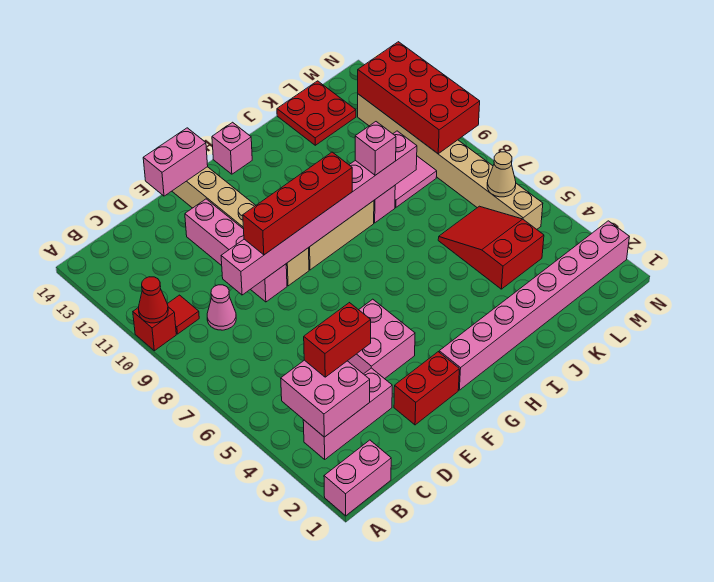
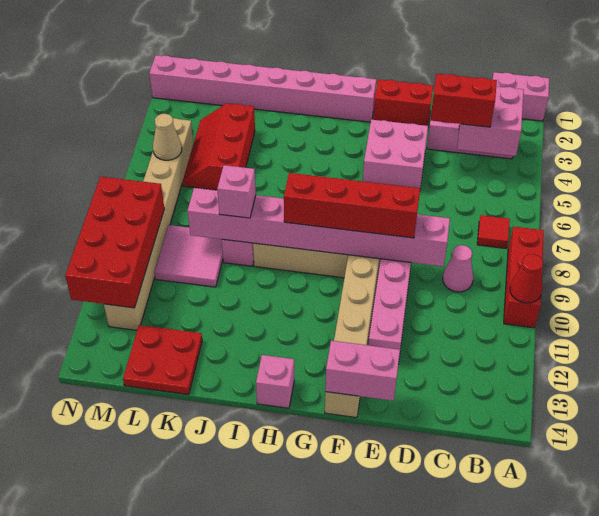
red brick A10 level 1 -> red brick A8:A10 level 1
red tile B10 level 1 -> red tile B7 level 1
red slope K4:L6 level 1 top 4 -> red slope K4:L6 level 1 top K

